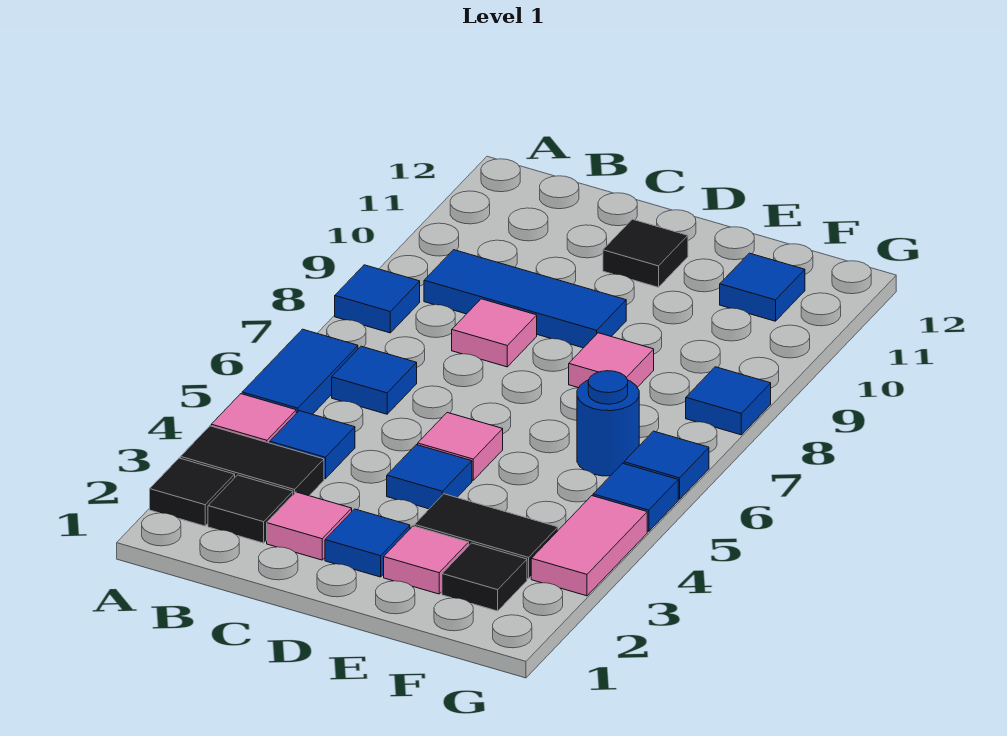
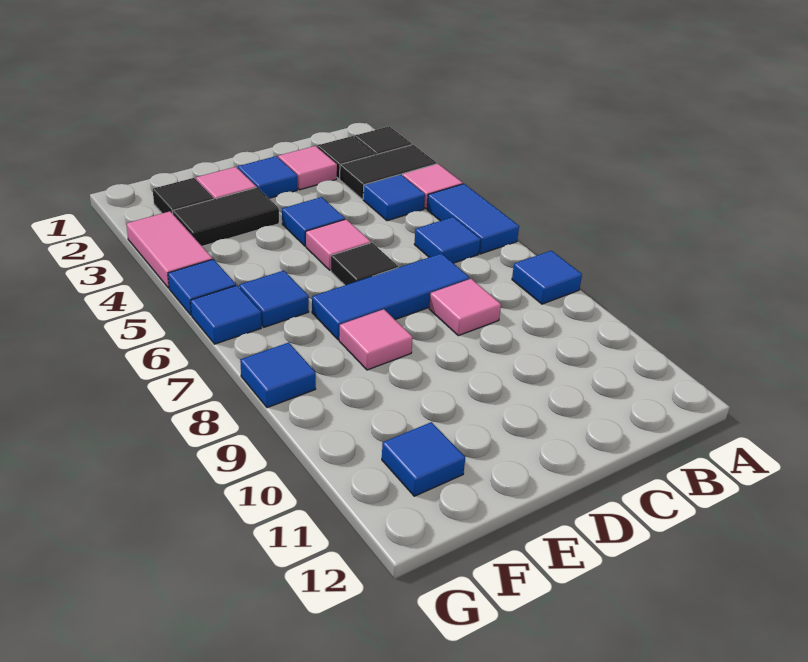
blue tile B9:D9 level 1 -> blue tile C7:E7 level 1
black tile D11 level 1 -> black tile D6 level 1
blue round brick F6 level 1 -> blue tile F6 level 1

